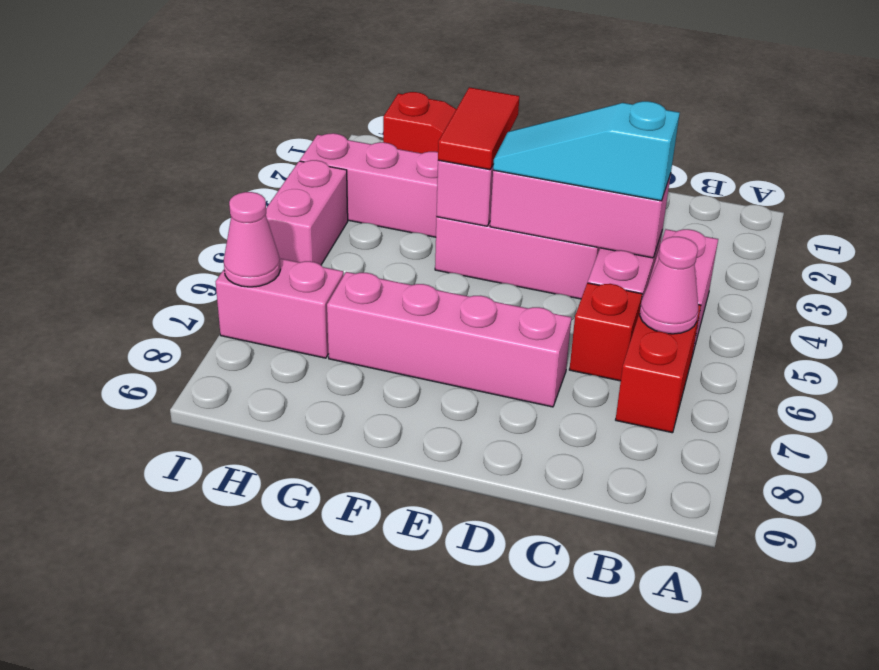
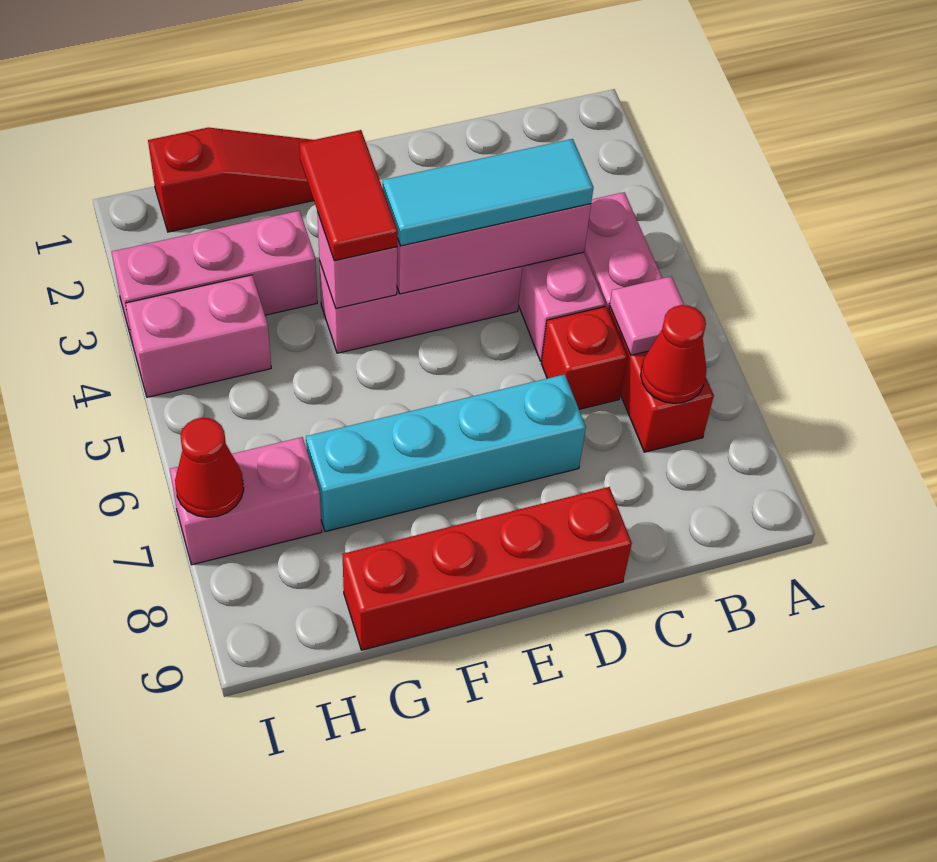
pink cone B6 level 2 -> pink tile B6 level 2
none -> red cone B7 level 2
cyan slope C4:E4 level 3 top C -> cyan tile C4:E4 level 3
pink brick D7:G7 level 1 -> cyan brick D7:G7 level 1
none -> red brick D9:G9 level 1
pink brick I4:I5 level 1 -> pink brick H4:I4 level 1
pink cone I7 level 2 -> red cone I7 level 2

